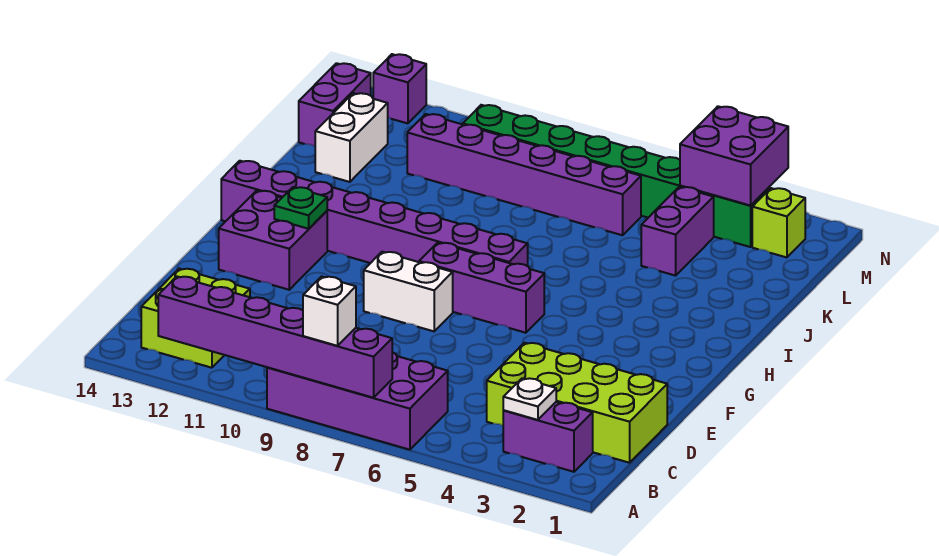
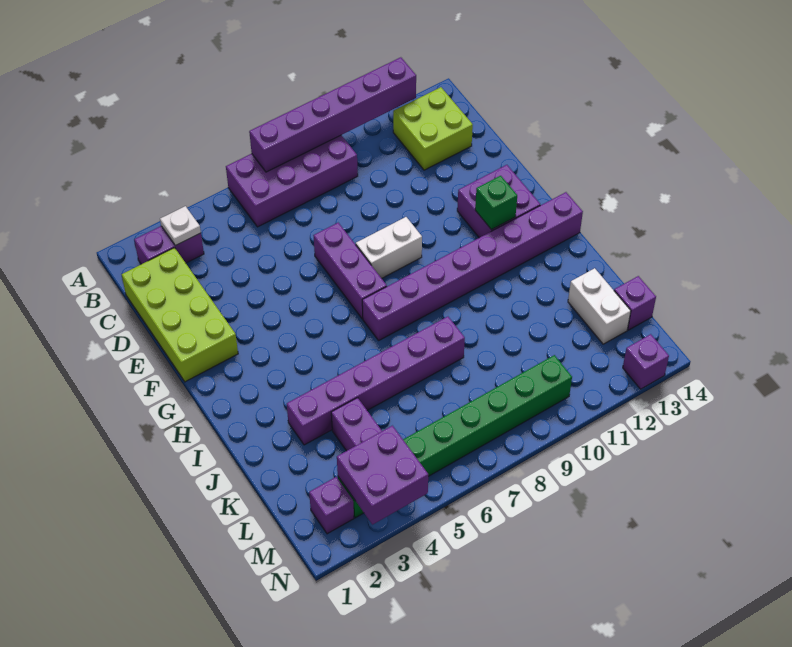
white brick A8 level 3 -> none
lime brick C1:D4 level 1 -> lime brick C1:F2 level 1
purple brick G6:G8 level 1 -> purple brick E7:G7 level 1
green plate G12 level 2 -> green brick G12 level 2
purple brick L6:L11 level 1 -> purple brick J3:J8 level 1
purple brick L14:M14 level 1 -> purple brick L14 level 1
lime brick M2 level 1 -> purple brick M2 level 1

